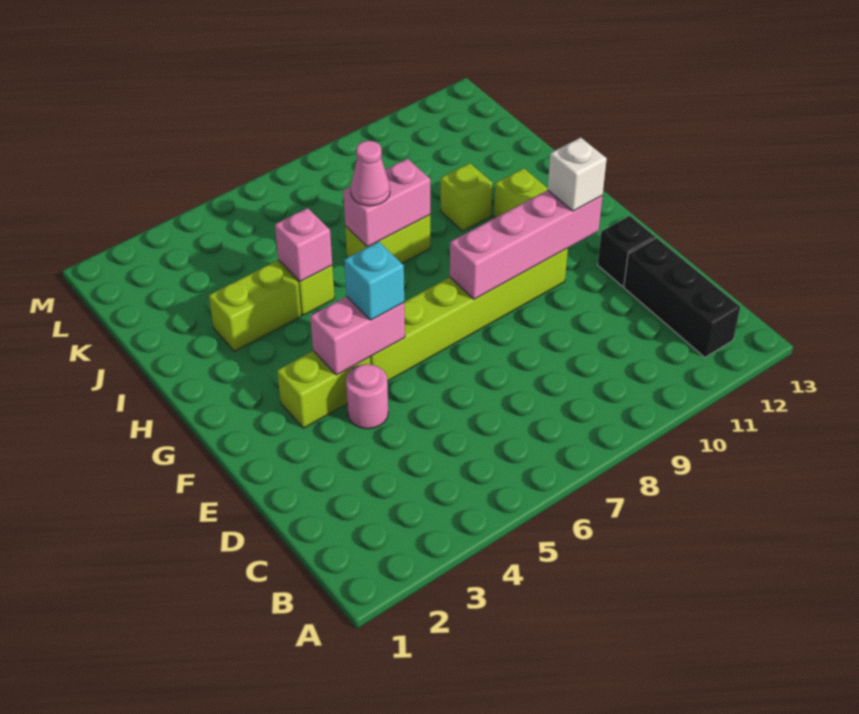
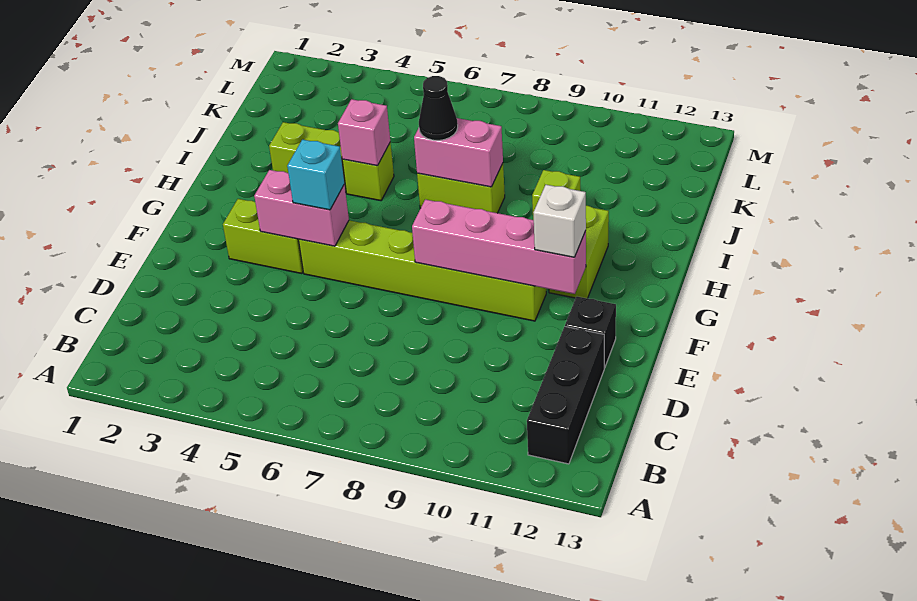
pink round brick E4 level 1 -> none
pink cone I7 level 3 -> black cone I7 level 3

